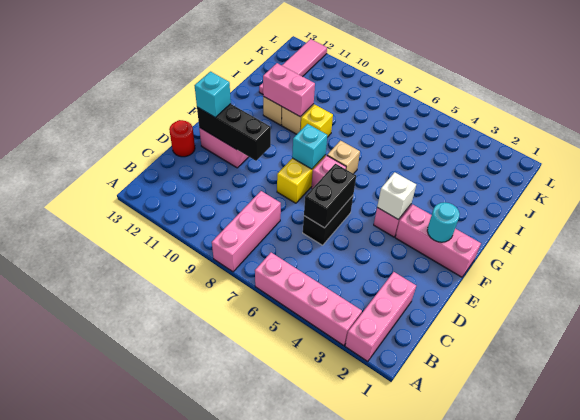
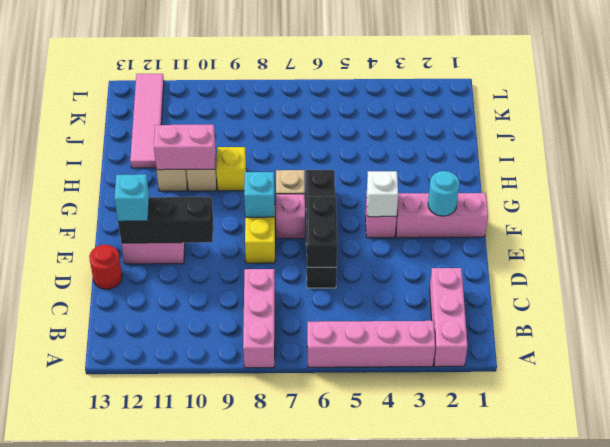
black brick D6:E6 level 1 -> black brick D6:G6 level 1

